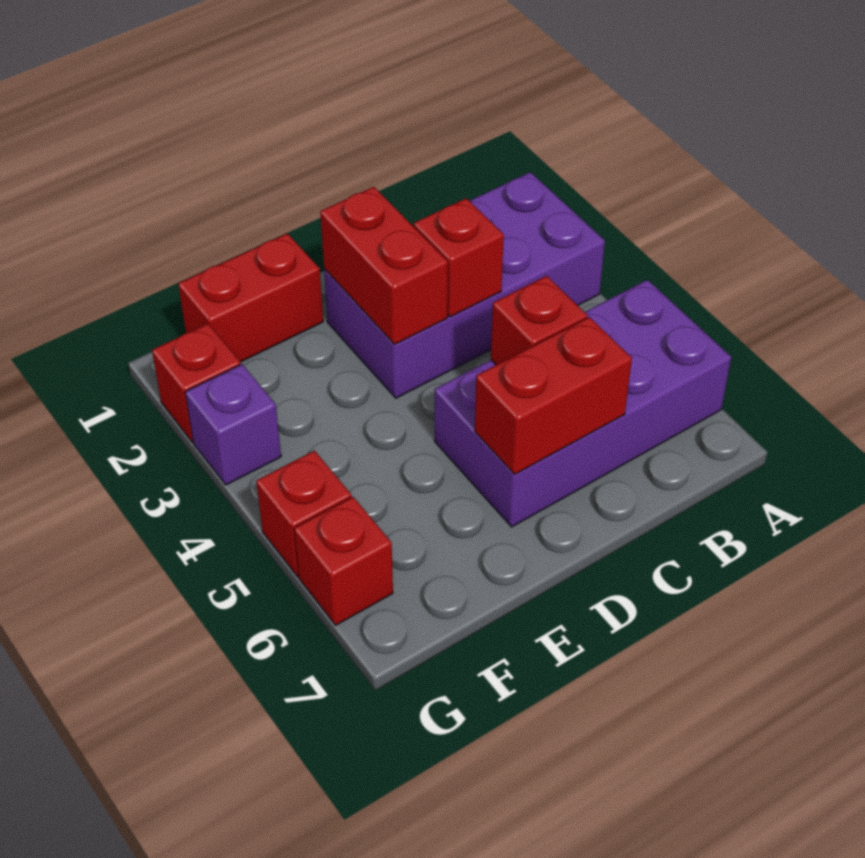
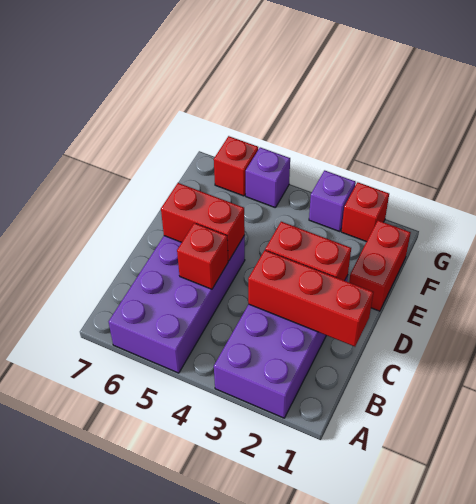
red brick C3 level 2 -> red brick C1:C3 level 2
red brick C6:D6 level 2 -> red brick D5:D6 level 2
red brick G5 level 1 -> purple brick G5 level 1

